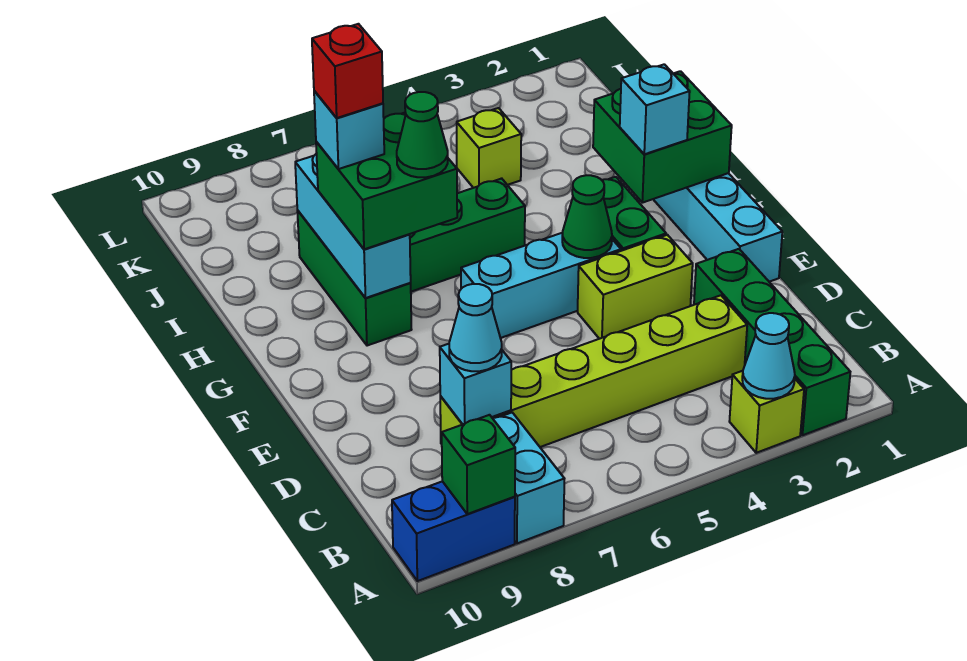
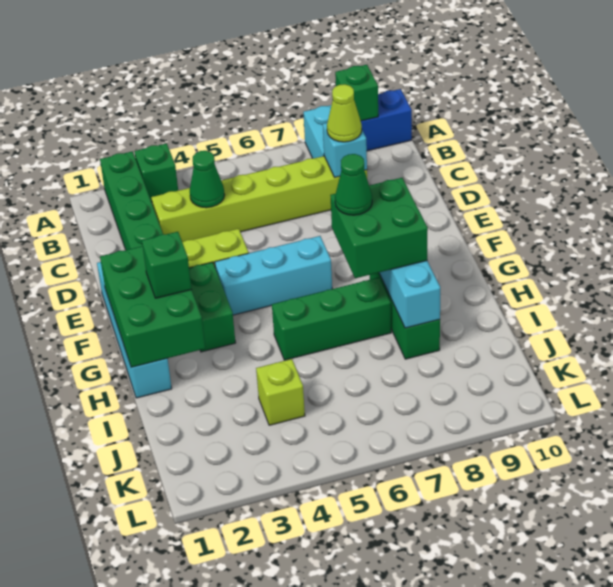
lime brick A3 level 1 -> green brick A3 level 1
cyan cone A3 level 2 -> none
cyan cone C8 level 3 -> lime cone C8 level 3
green cone F4 level 2 -> green cone C4 level 2
green brick G1:H2 level 2 -> green brick F1:H2 level 2
cyan brick G2 level 3 -> green brick G2 level 3
cyan brick H8 level 4 -> none
red brick H8 level 5 -> none

